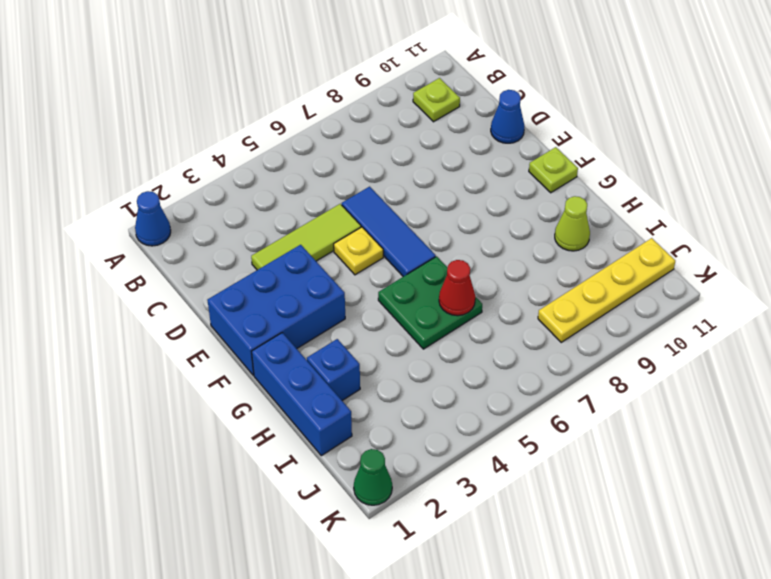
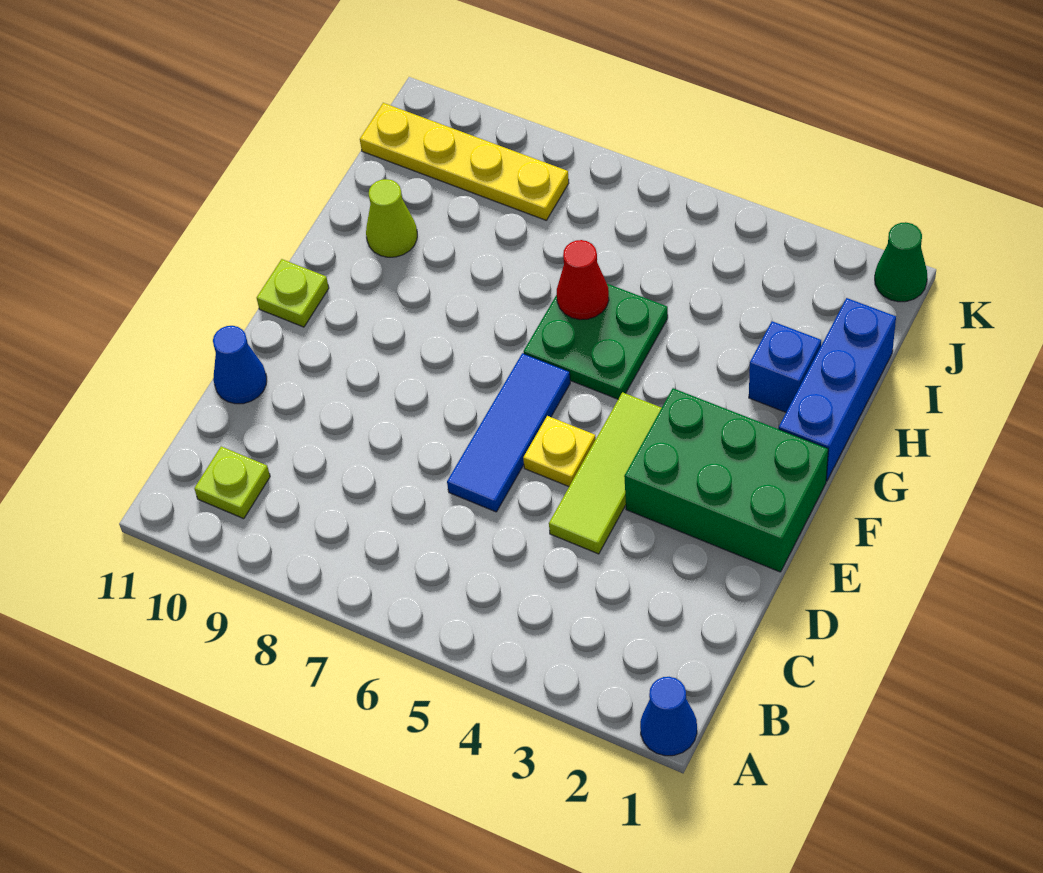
lime tile D3:D5 level 1 -> lime tile D4:F4 level 1
blue brick E1:F3 level 1 -> green brick E1:F3 level 1

